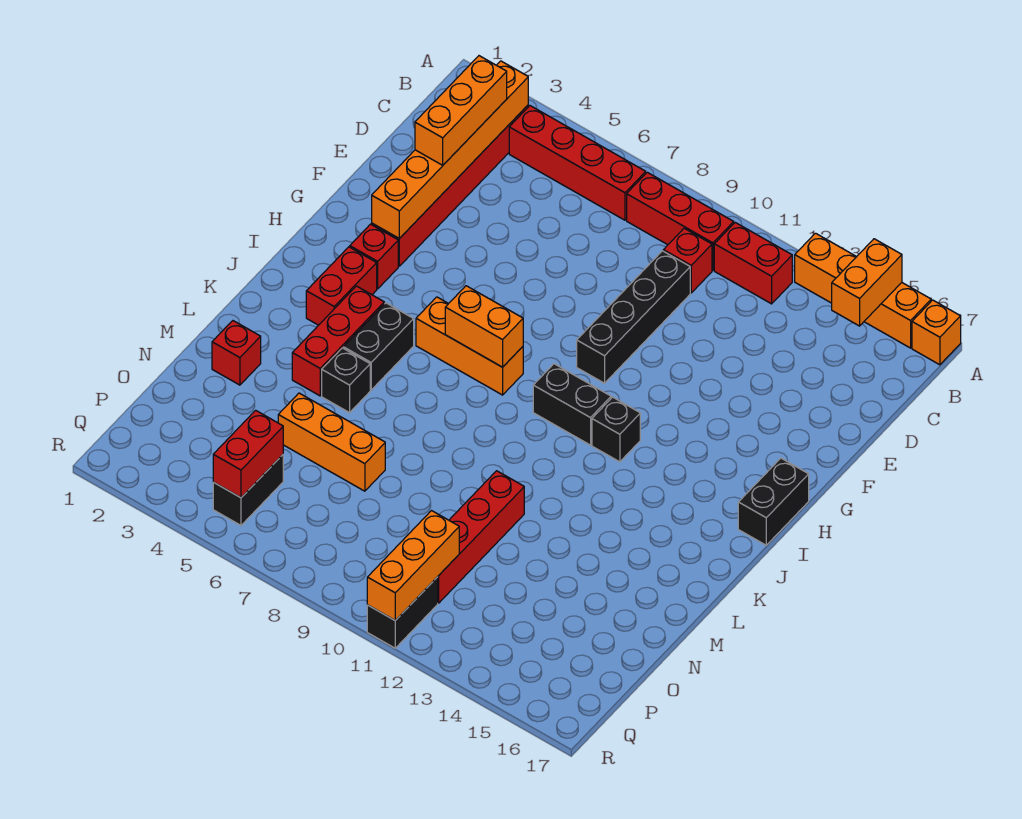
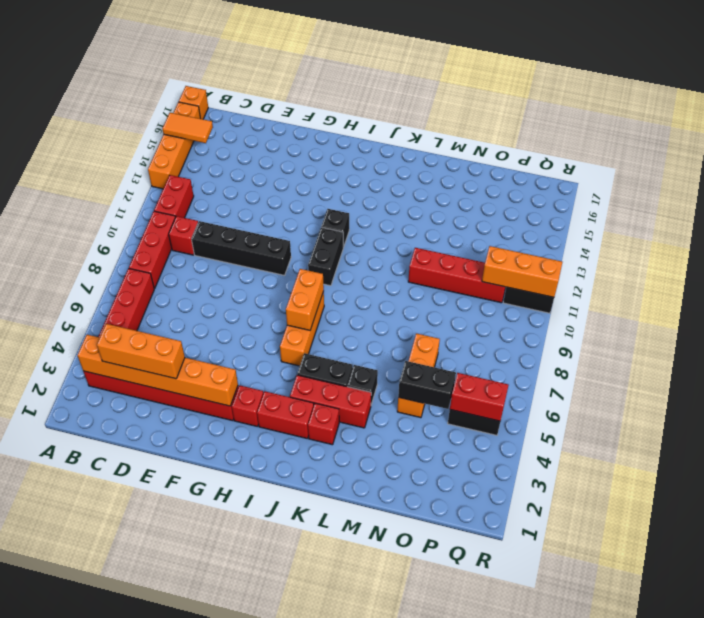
orange brick A15:B15 level 2 -> orange tile A15:B15 level 2
black brick H17:I17 level 1 -> black brick N5:O5 level 2
red brick M2 level 1 -> red brick K3 level 1

